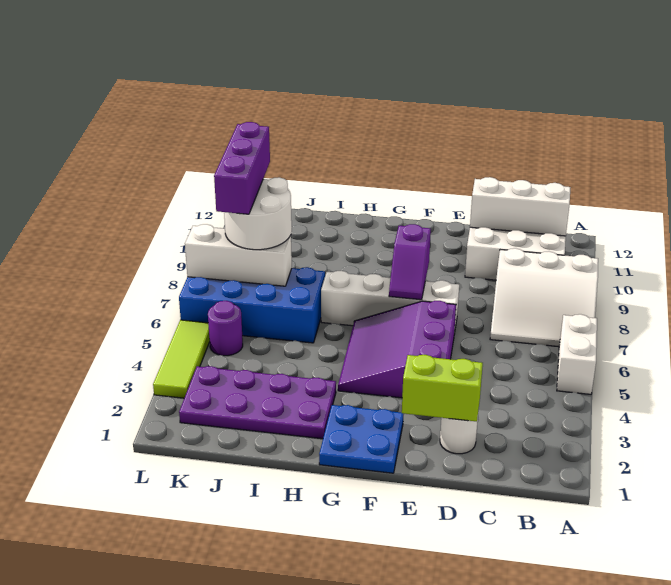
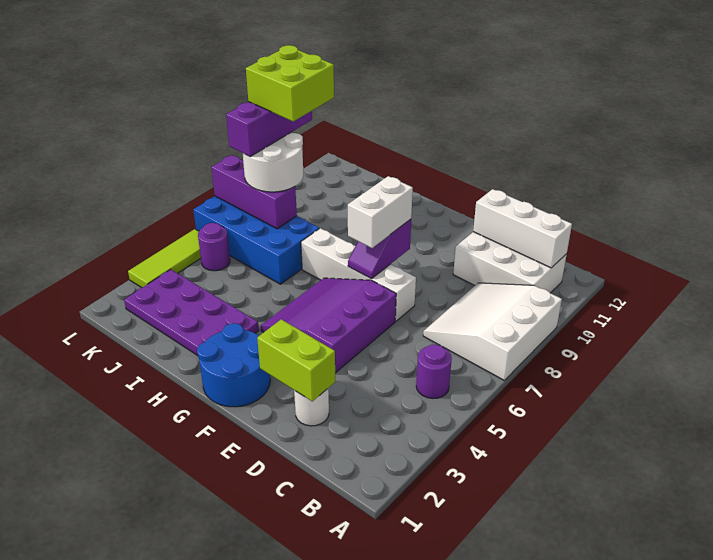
white brick A5:A6 level 1 -> white brick F7:F8 level 3
white slope A7:C9 level 1 top 9 -> white slope A7:C9 level 1 top A
none -> purple round brick B5 level 1
blue plate F1:G2 level 1 -> blue round brick F1:G2 level 1
white brick J7:L7 level 2 -> purple brick J7:L7 level 2
none -> lime brick J8:K9 level 5

